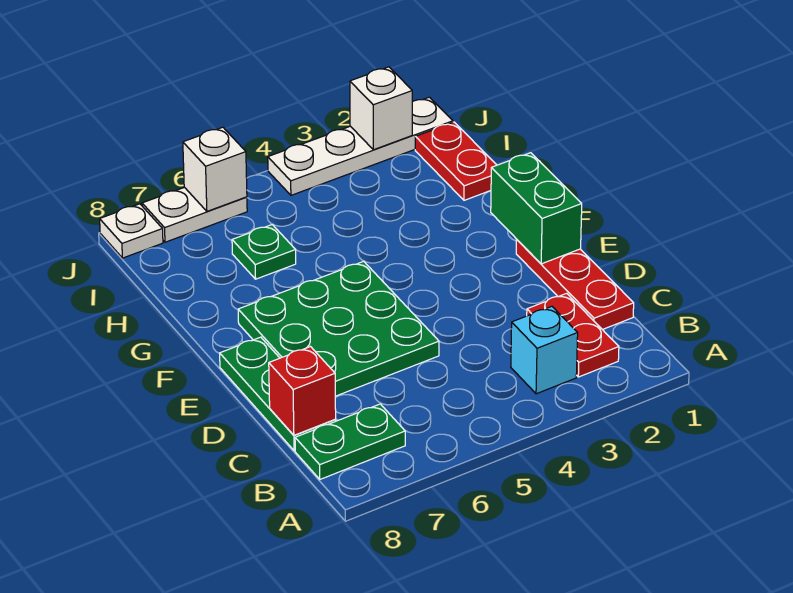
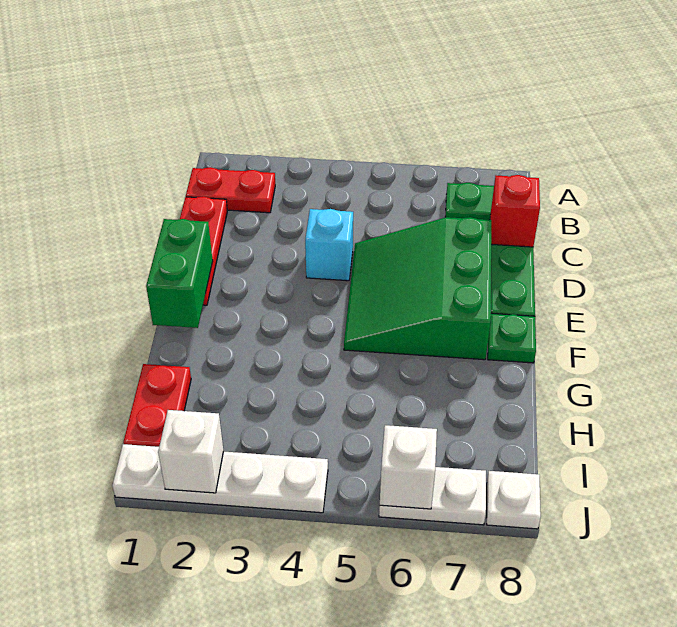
red plate B2:C2 level 1 -> red plate B1:B2 level 1
cyan brick B3 level 1 -> cyan brick D4 level 1
green plate D5:F7 level 1 -> green slope D5:F7 level 1 top 7
green plate H6 level 1 -> green plate F8 level 1

